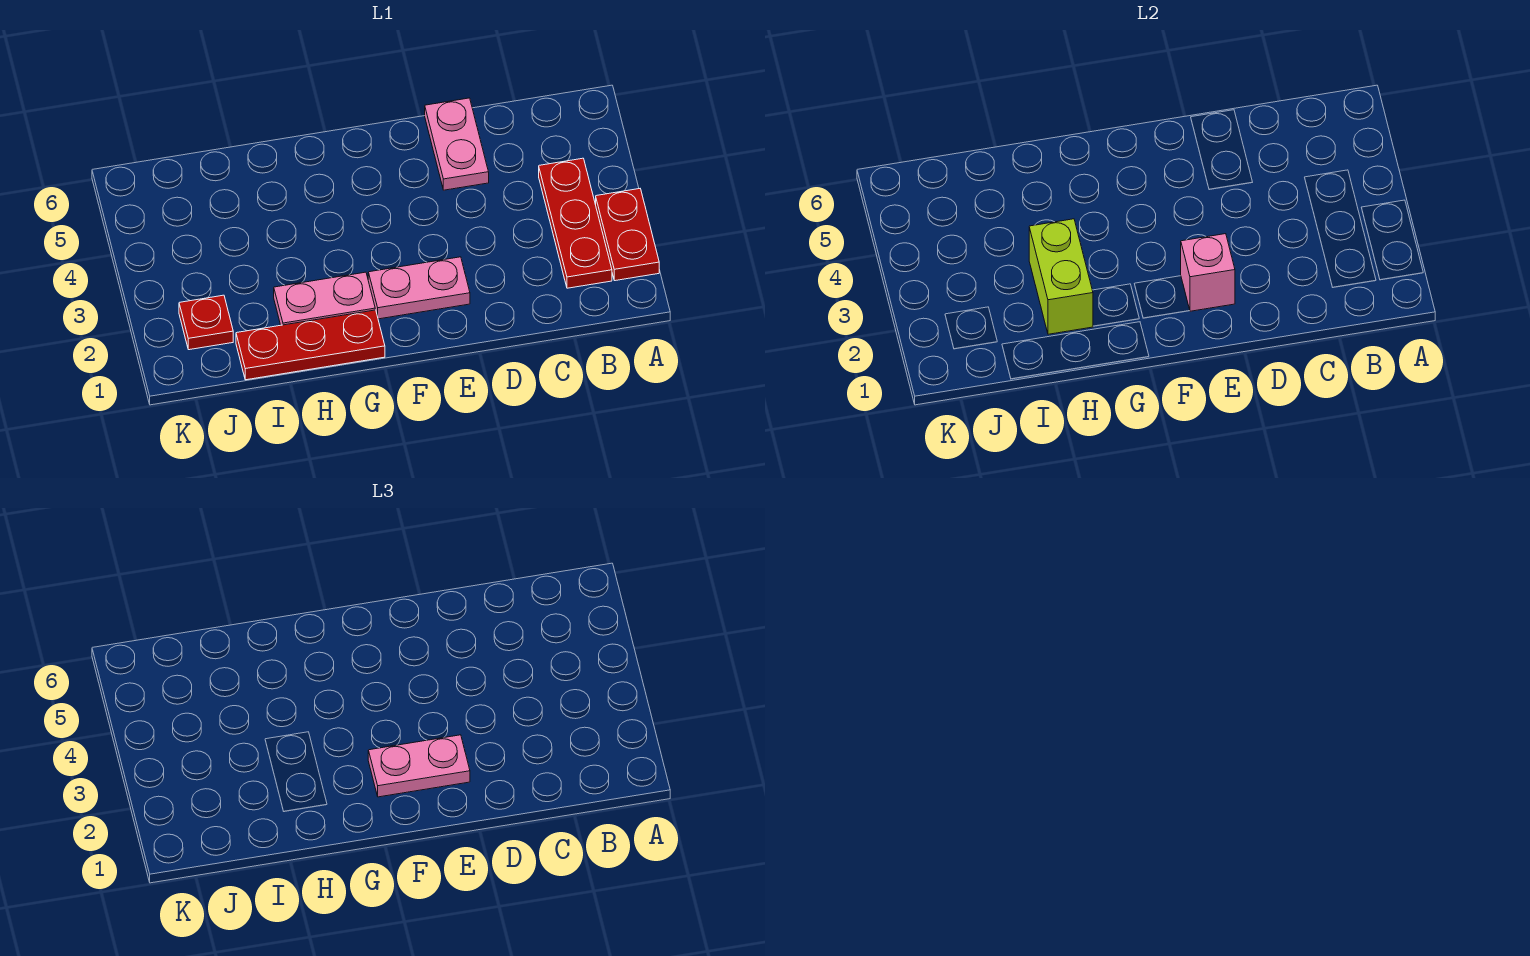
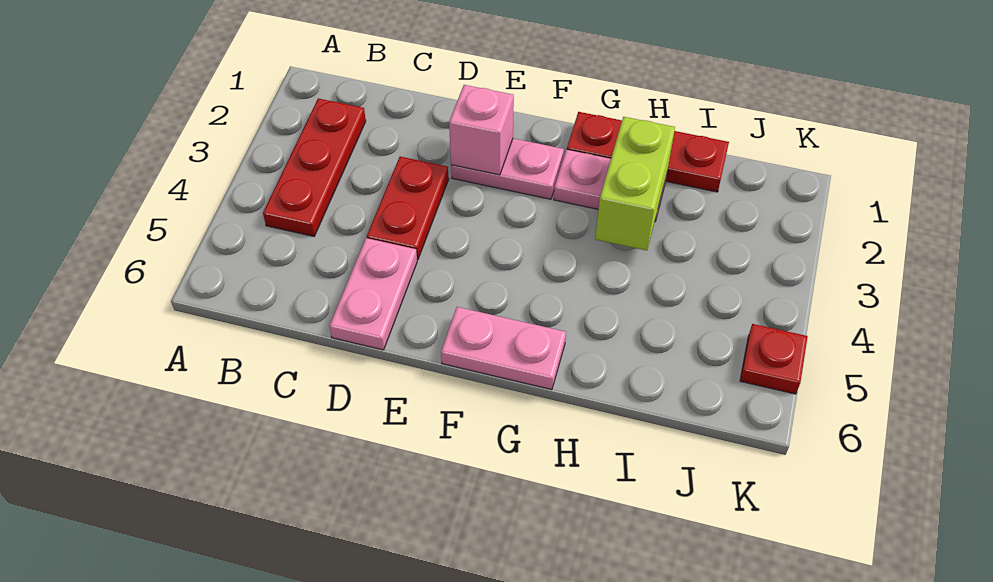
red plate A2:A3 level 1 -> red plate D3:D4 level 1
pink plate E2:F2 level 3 -> pink plate F6:G6 level 1
red plate J2 level 1 -> red plate K5 level 1

